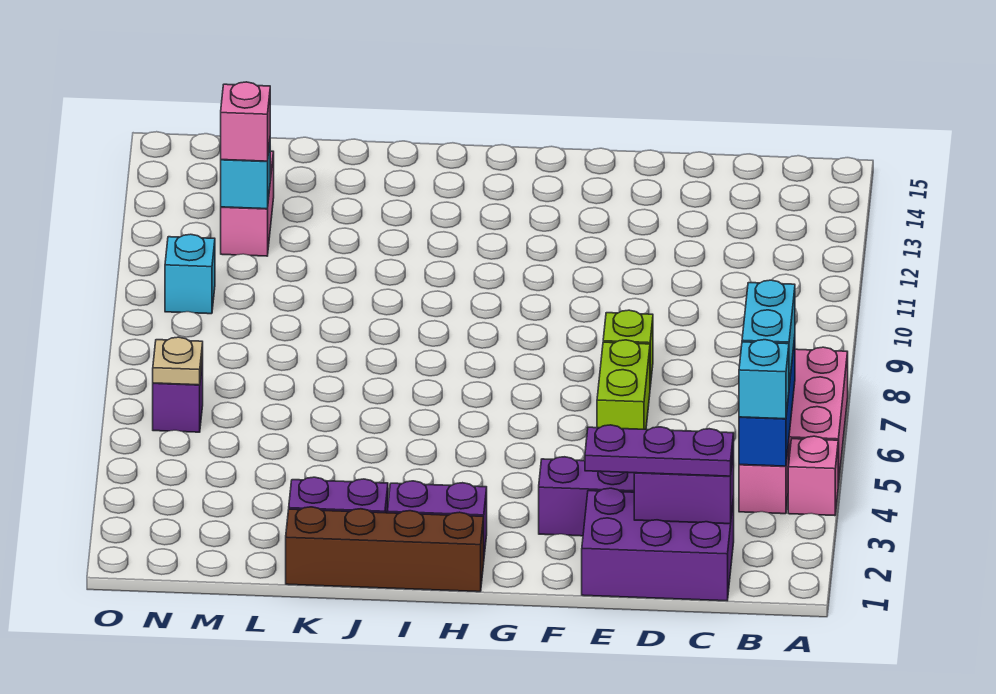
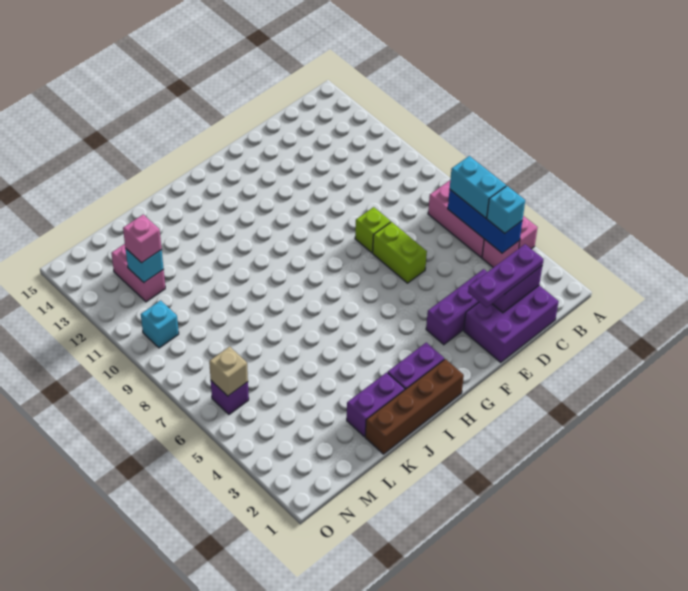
tan plate N6 level 2 -> tan brick N6 level 2

